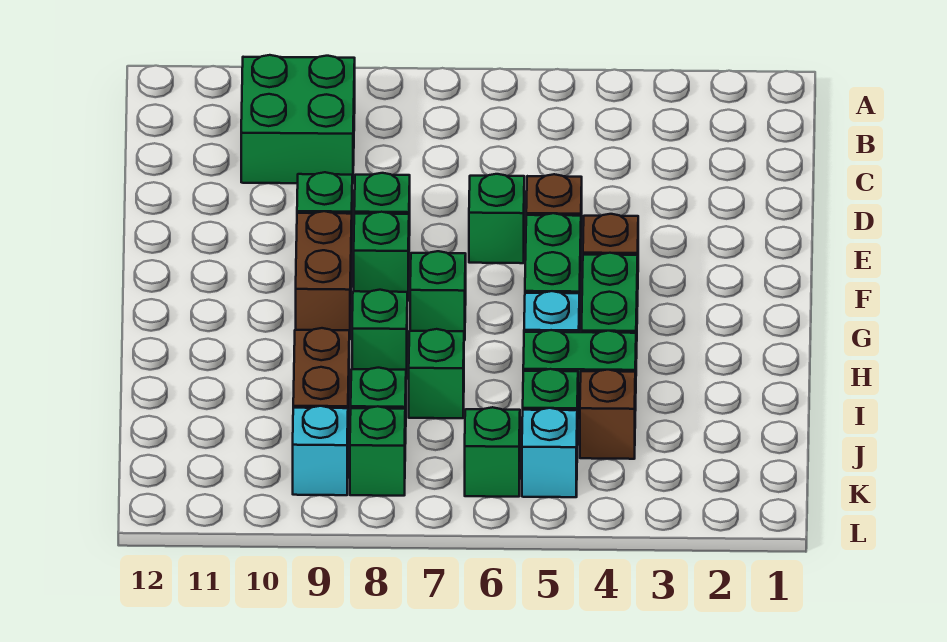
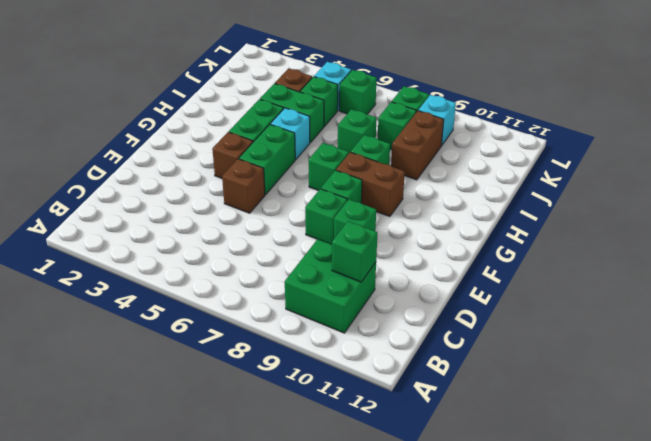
green brick E6 level 1 -> green brick C10 level 2
brown brick F9:G9 level 1 -> brown brick G8:G9 level 1

